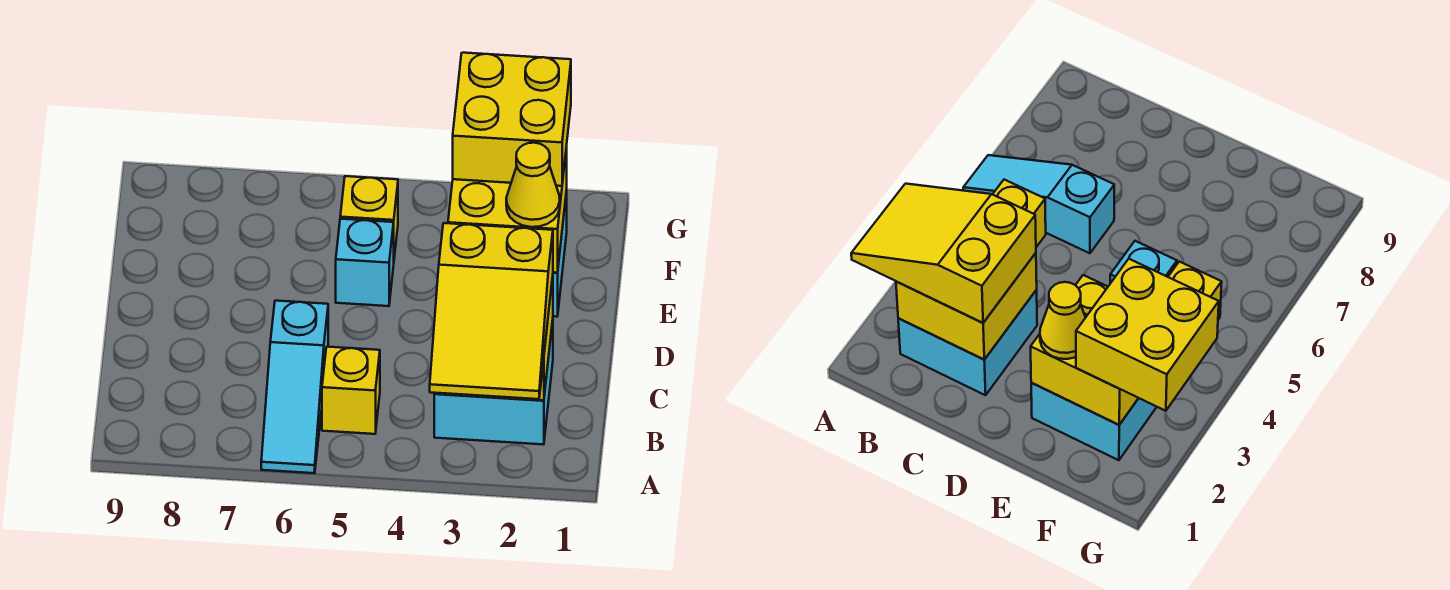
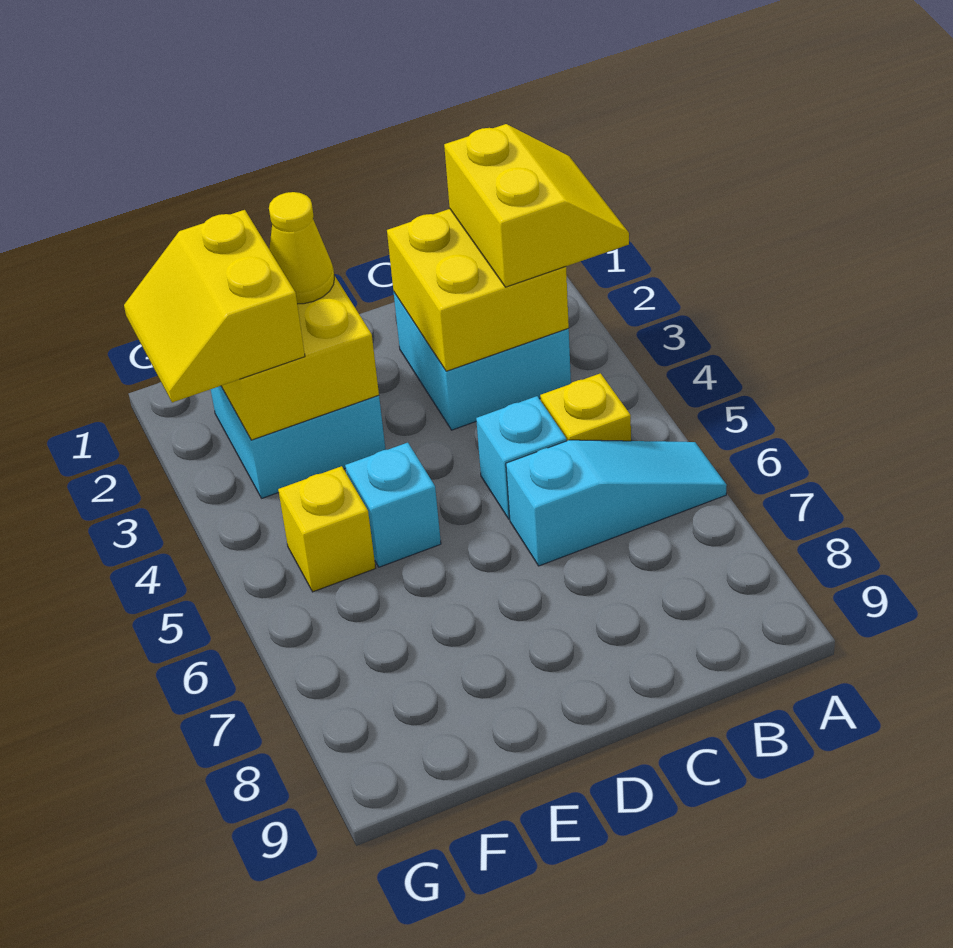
yellow slope A2:C3 level 3 top C -> yellow slope A2:B3 level 3 top B
none -> cyan brick C5 level 1
yellow brick F2:G3 level 3 -> yellow slope F2:G3 level 3 top F

